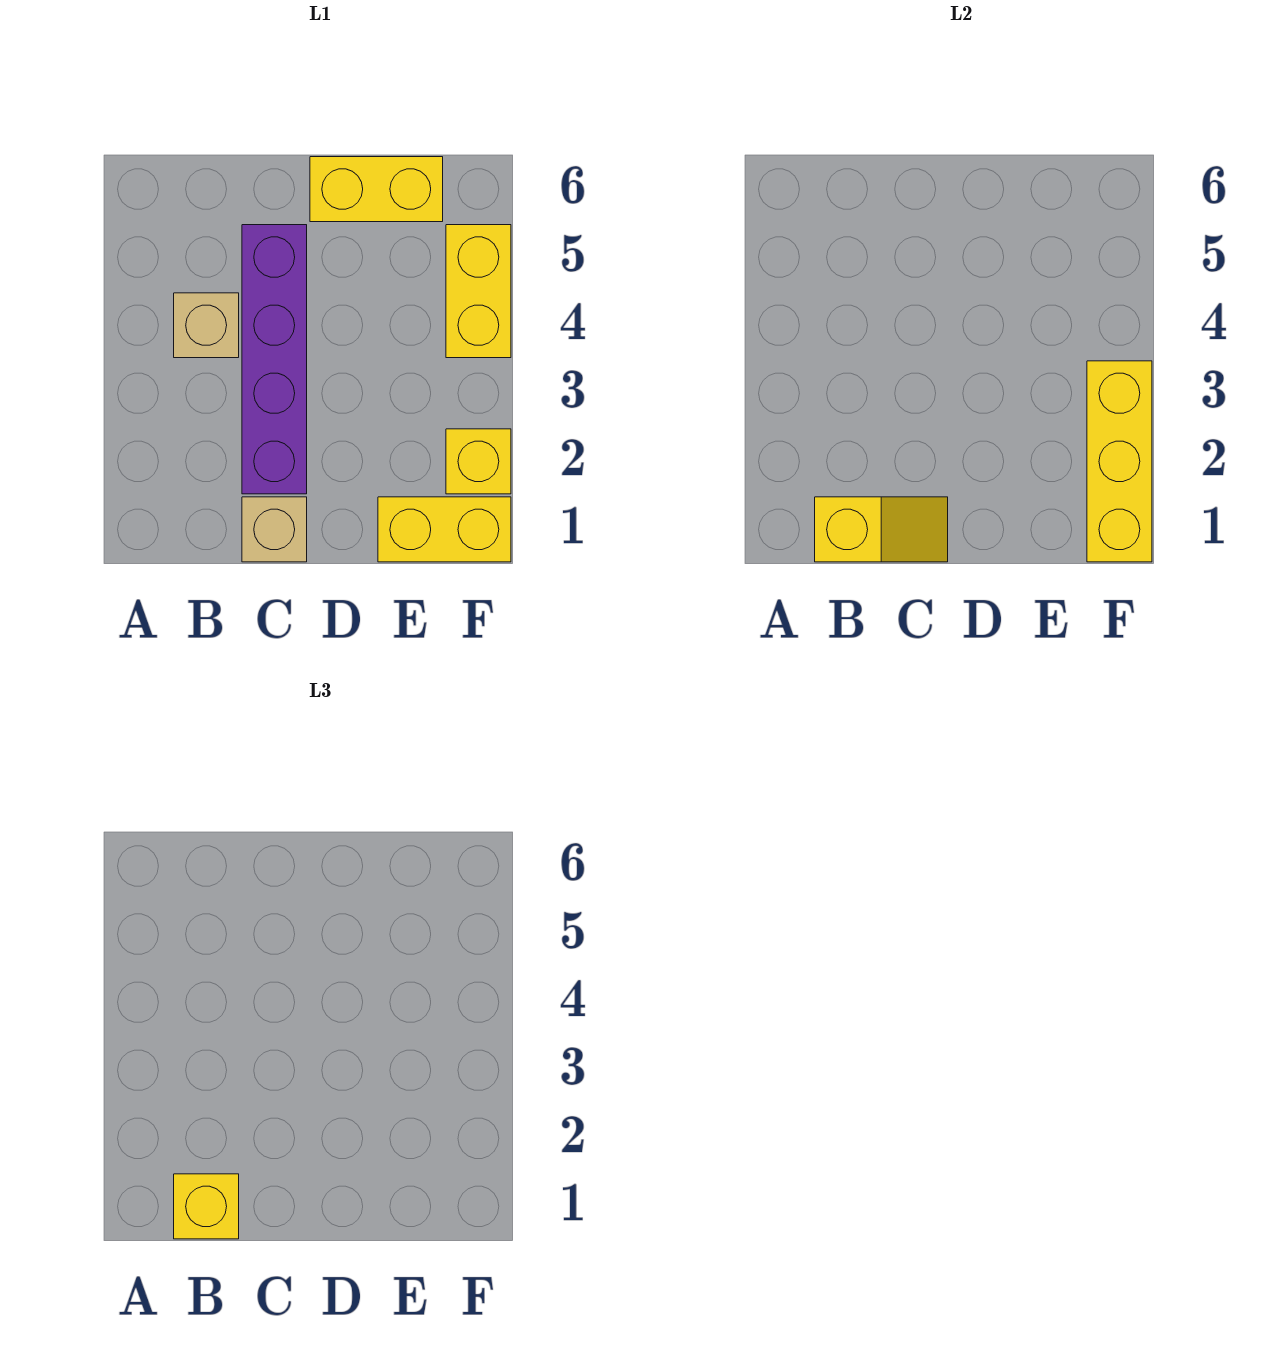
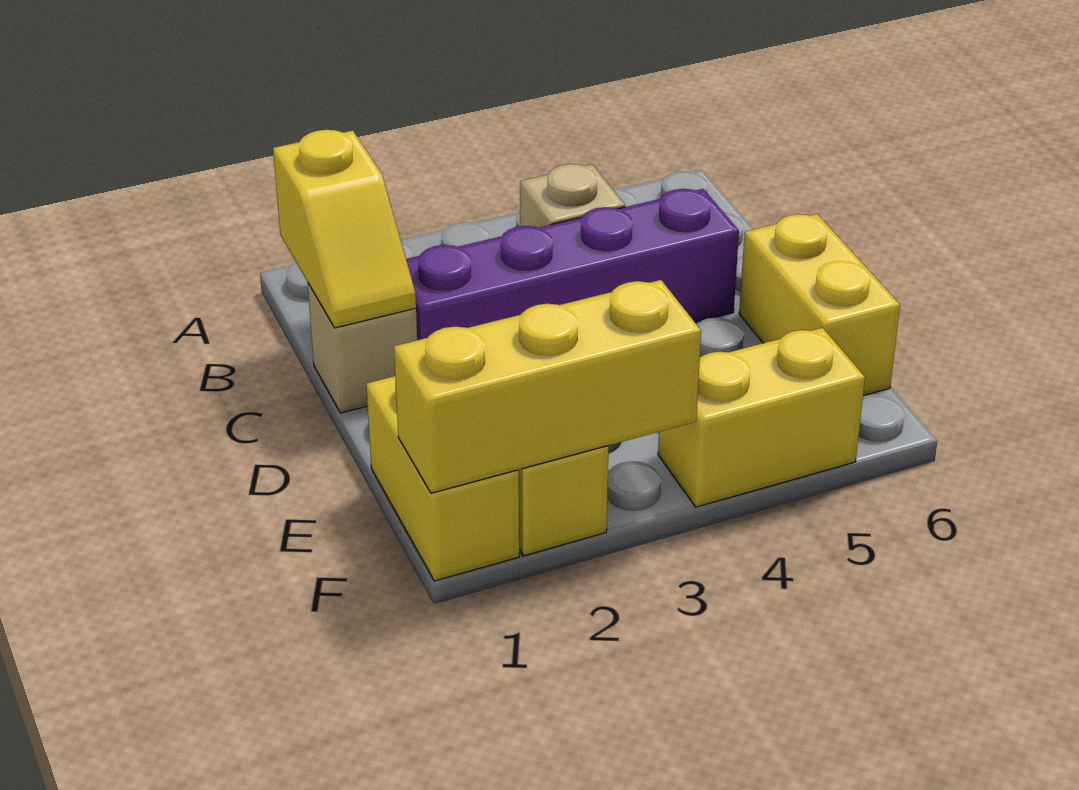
yellow brick B1 level 3 -> none

